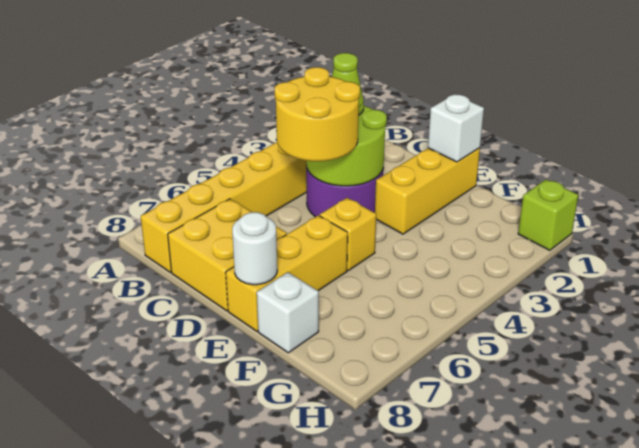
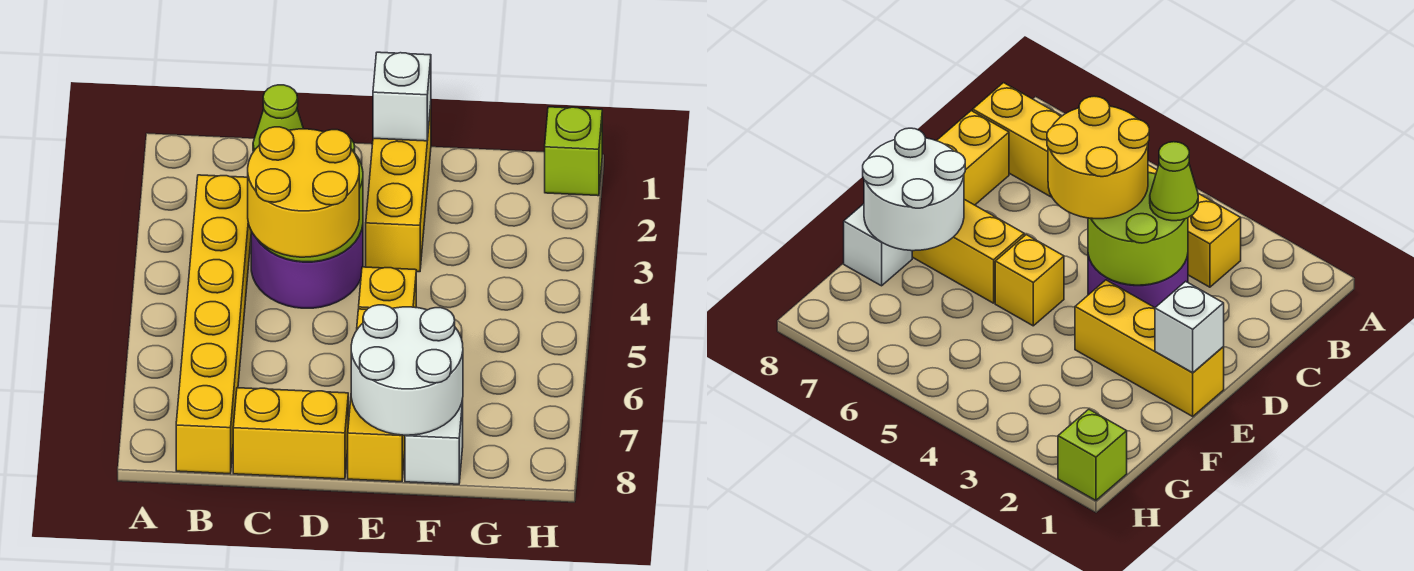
yellow brick C7:D8 level 1 -> yellow brick C8:D8 level 1
white round brick E8 level 2 -> white round brick E7:F8 level 2

